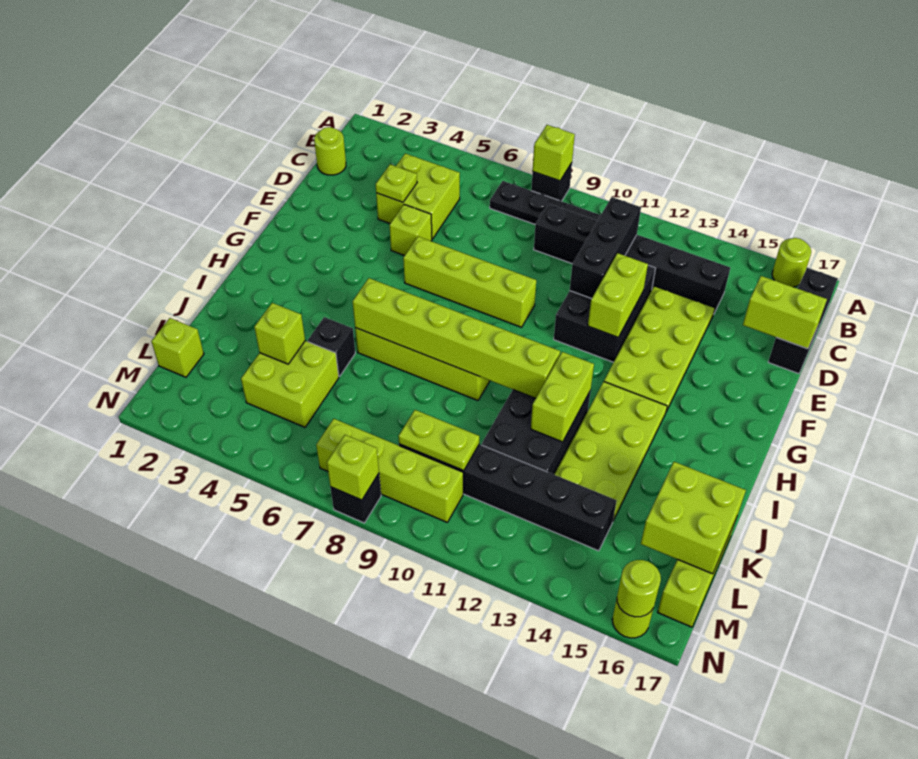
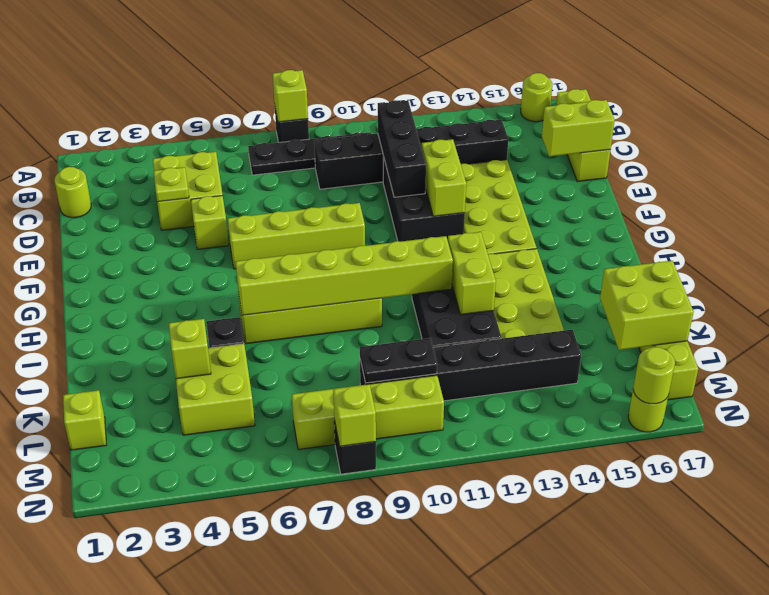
black brick B17:D17 level 1 -> lime brick B17:D17 level 1
lime plate L9:L10 level 2 -> black plate L9:L10 level 2

